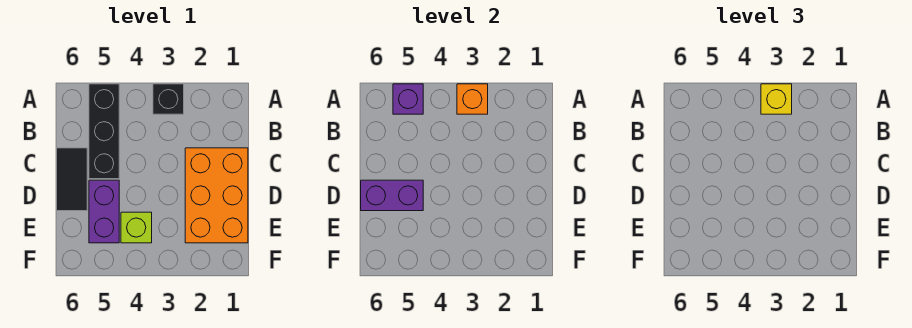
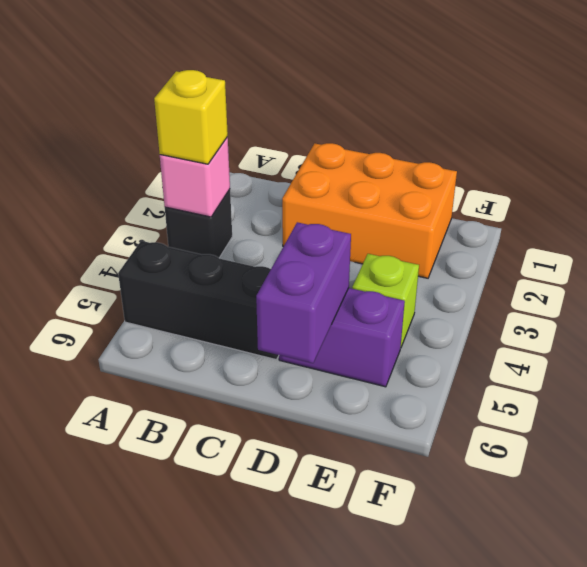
orange brick A3 level 2 -> pink brick A3 level 2
purple brick A5 level 2 -> none
black tile C6:D6 level 1 -> none

